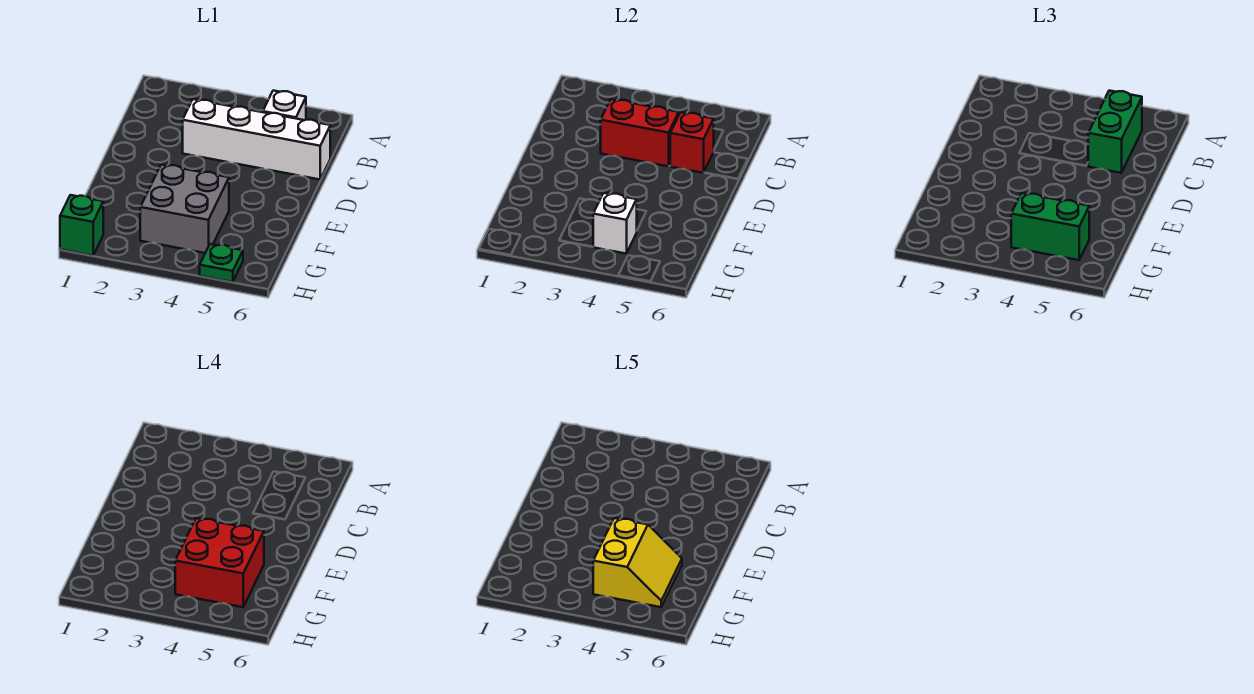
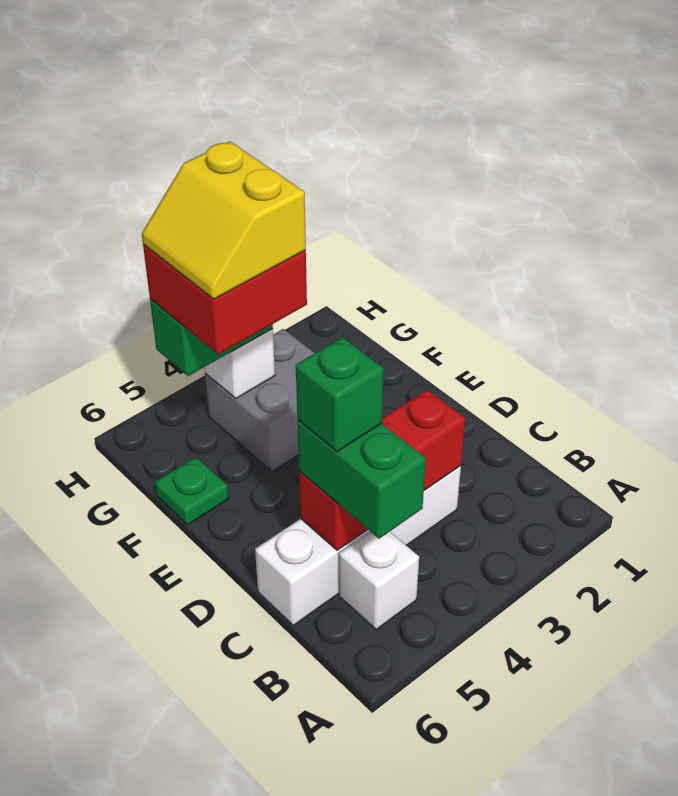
green brick H1 level 1 -> green brick C5 level 4
green plate H5 level 1 -> green plate F6 level 1

